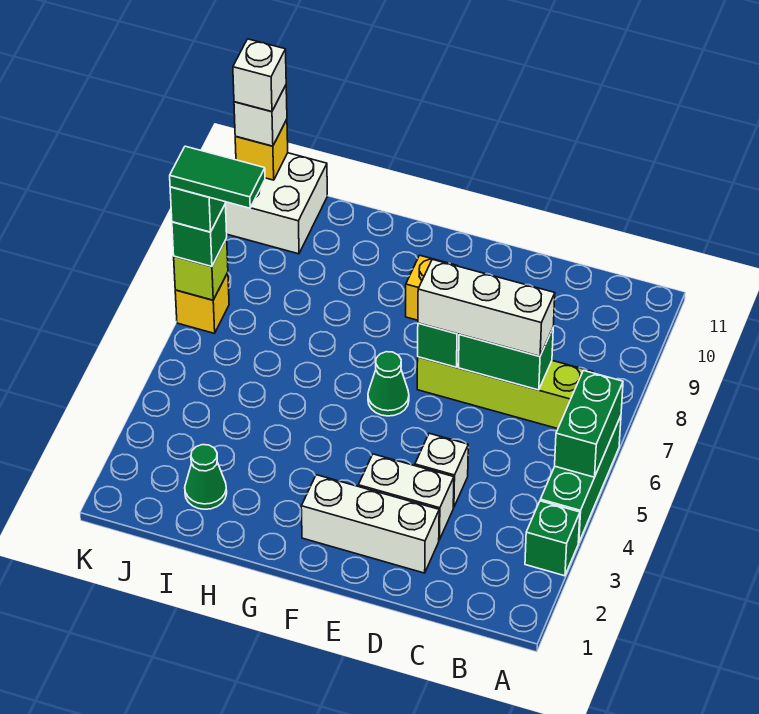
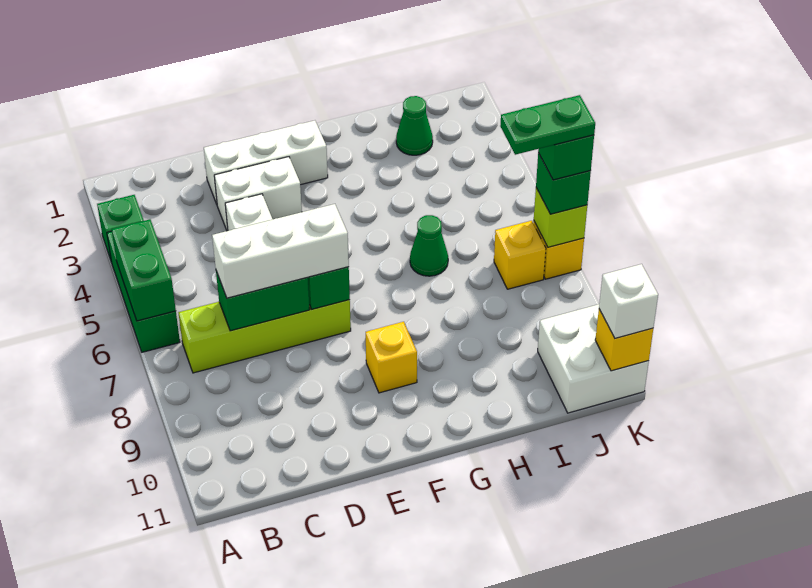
green cone F6 level 1 -> green cone H6 level 1
none -> yellow brick J7 level 1
green tile J7:K7 level 5 -> green plate J7:K7 level 5
white brick K11 level 4 -> none

